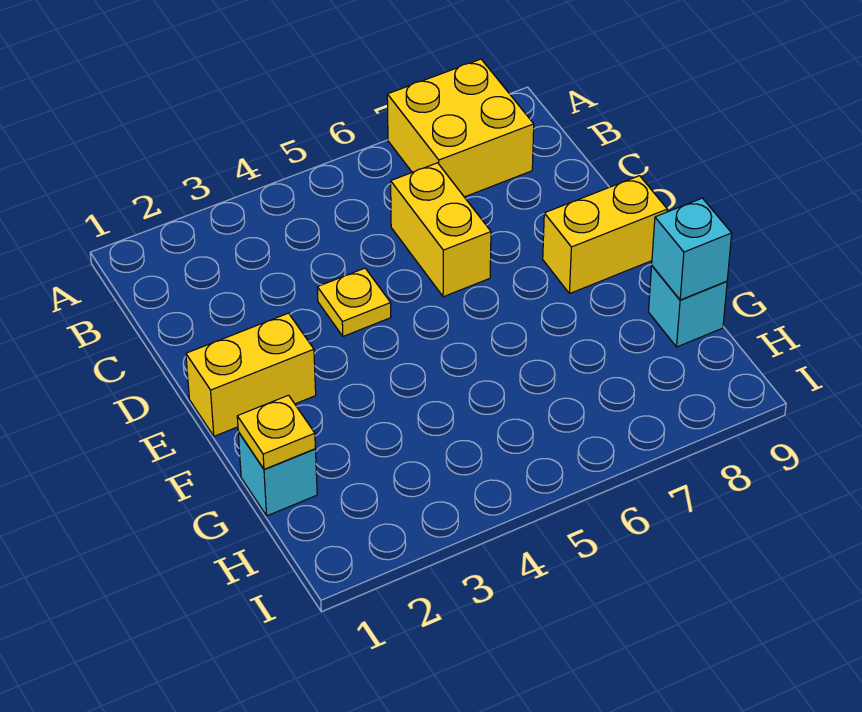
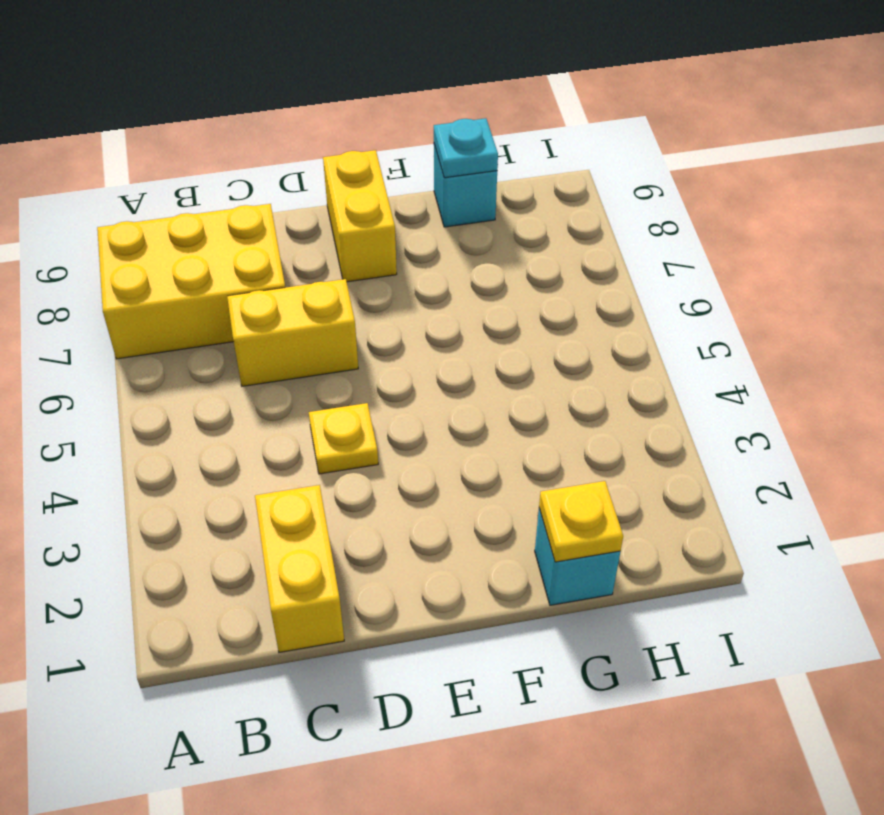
yellow brick A7:B8 level 1 -> yellow brick A7:C8 level 1
yellow brick E1:E2 level 1 -> yellow brick C1:C2 level 1
cyan brick G9 level 2 -> cyan plate G9 level 2

